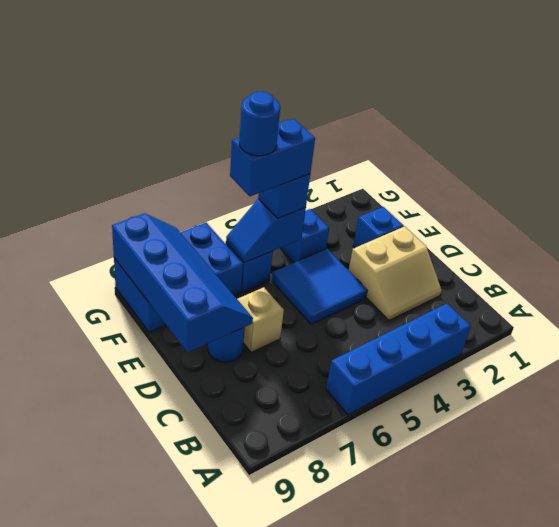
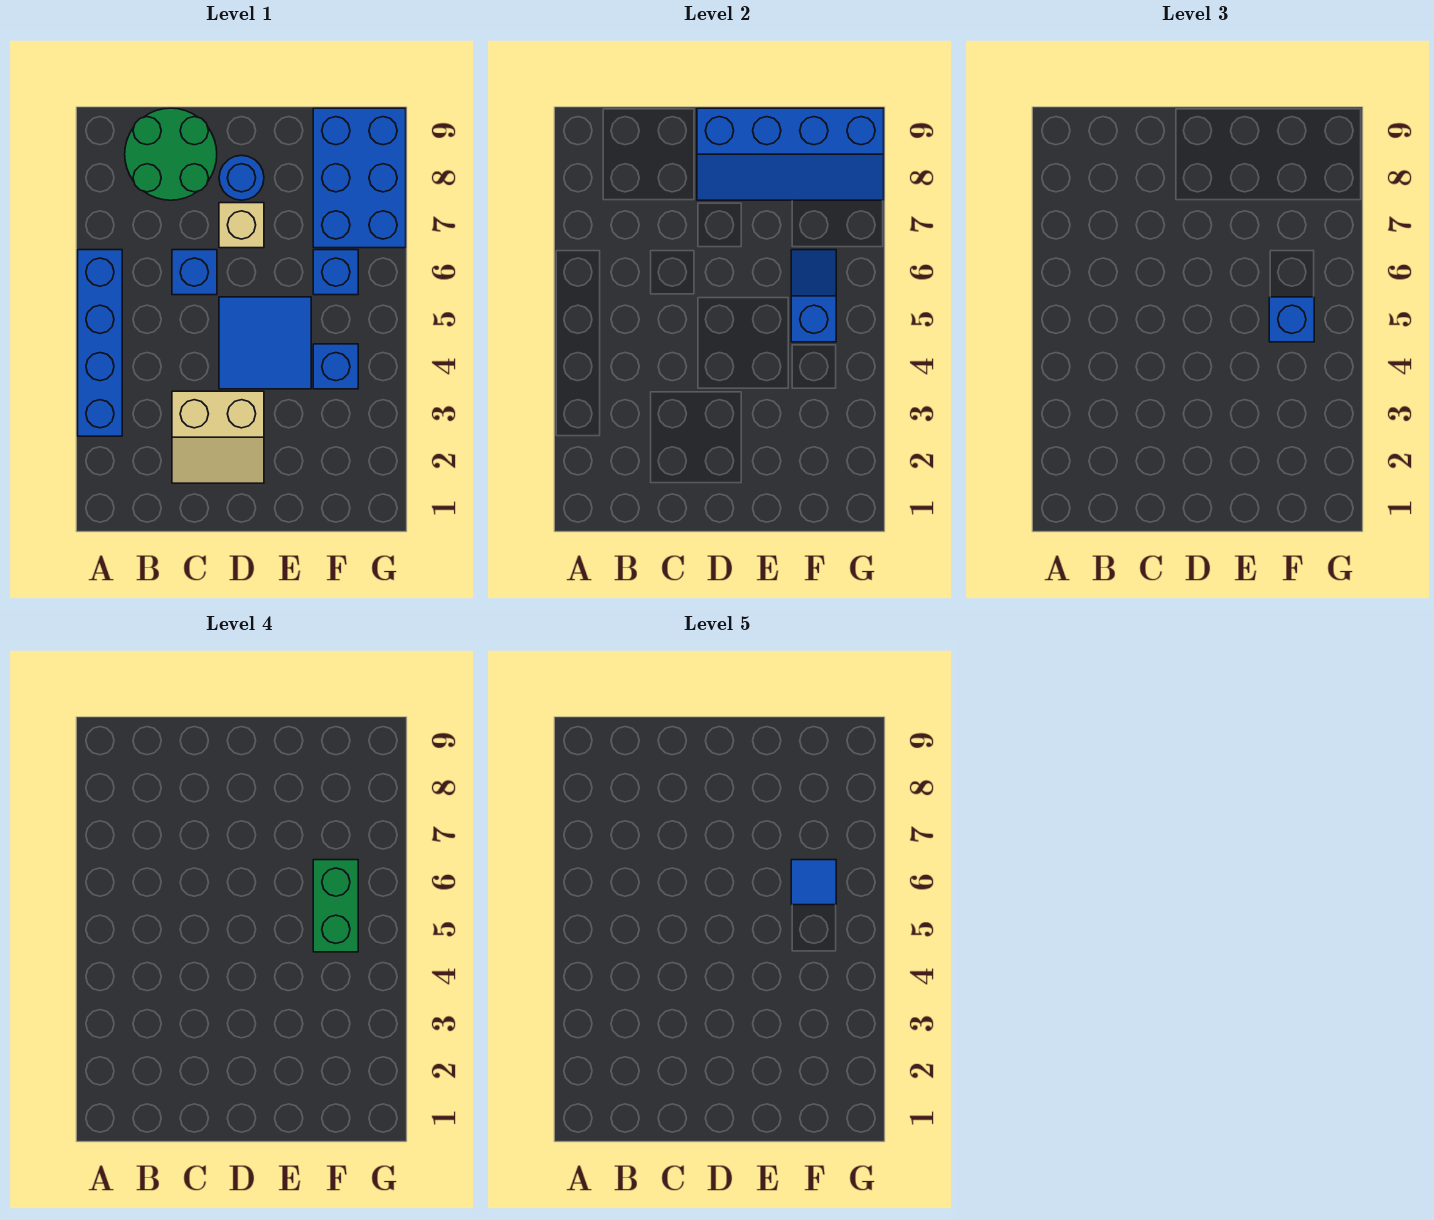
none -> green round brick B8:C9 level 1
tan slope C2:D3 level 1 top D -> tan slope C2:D3 level 1 top 3
blue brick E2 level 1 -> blue brick C6 level 1
blue brick F5:F6 level 4 -> green brick F5:F6 level 4
blue round brick F6 level 5 -> blue tile F6 level 5

